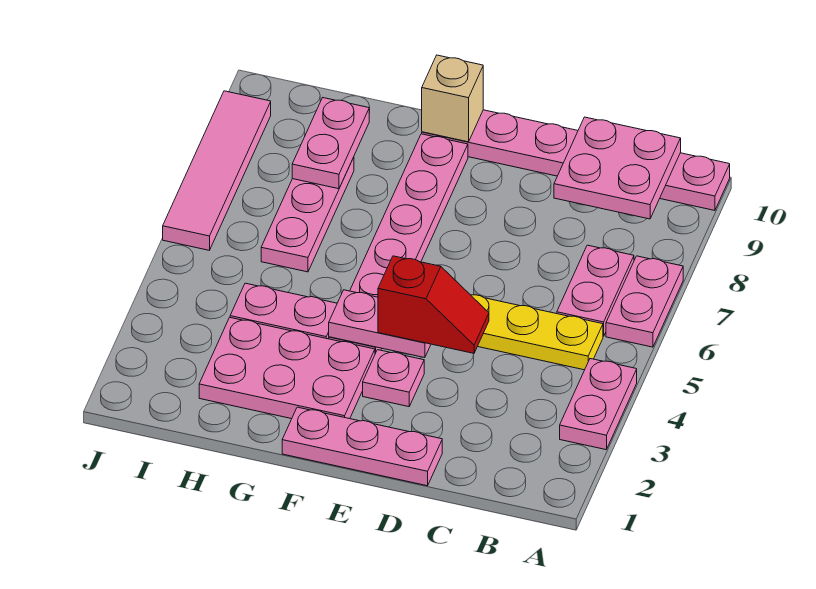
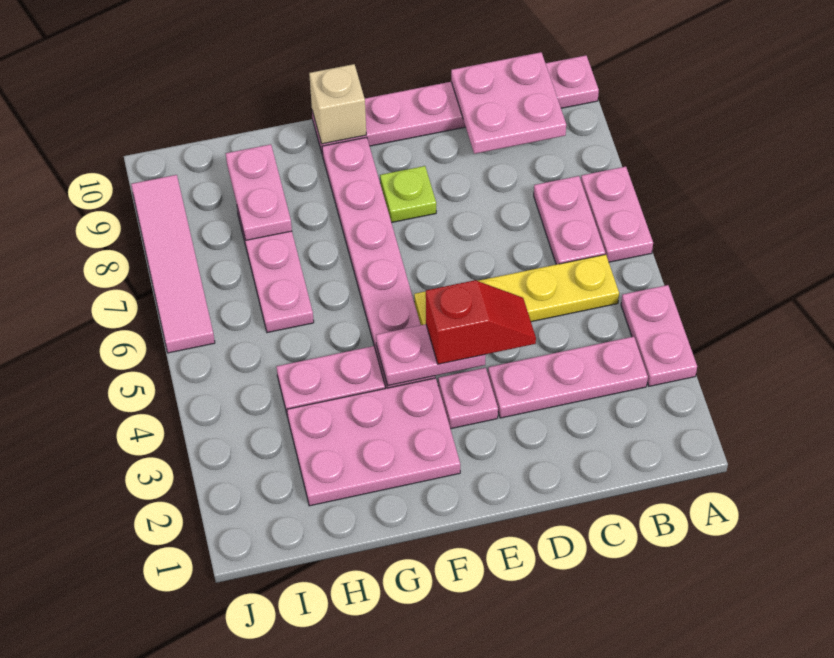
pink plate D1:F1 level 1 -> pink plate B3:D3 level 1
none -> lime plate E8 level 1

